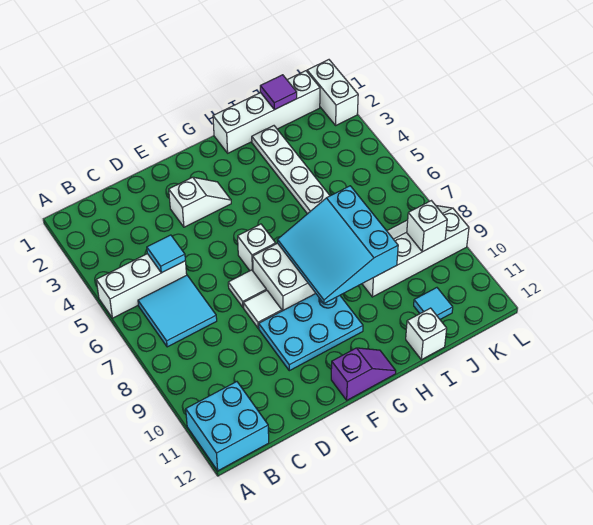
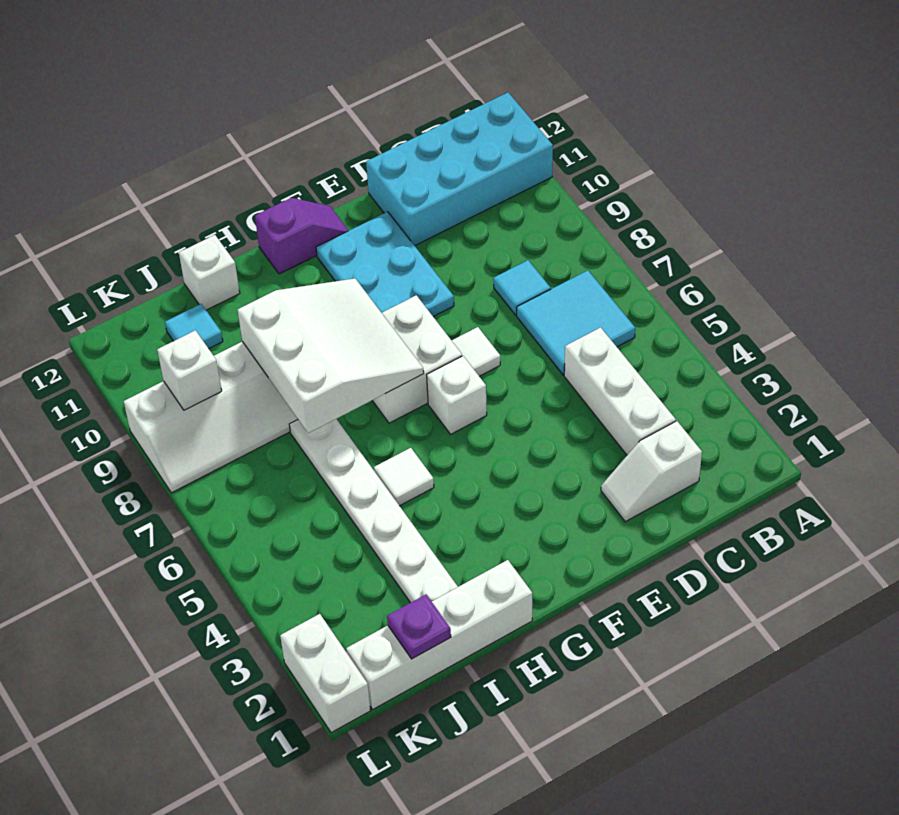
white brick A5:C5 level 1 -> white brick C3:C5 level 1
cyan brick A11:B12 level 1 -> cyan brick A11:D12 level 1
cyan tile C5 level 2 -> cyan tile C8 level 1
white slope E3:F3 level 1 top E -> white slope C2:D2 level 1 top C
white tile E8 level 1 -> white tile H5 level 1
cyan plate E9:G10 level 1 -> cyan plate E9:F11 level 1
purple slope F12:G12 level 1 top F -> purple slope F12:G12 level 1 top G
cyan slope G7:I9 level 2 top I -> white slope G7:I9 level 2 top I
purple tile J1 level 2 -> purple plate J1 level 2

